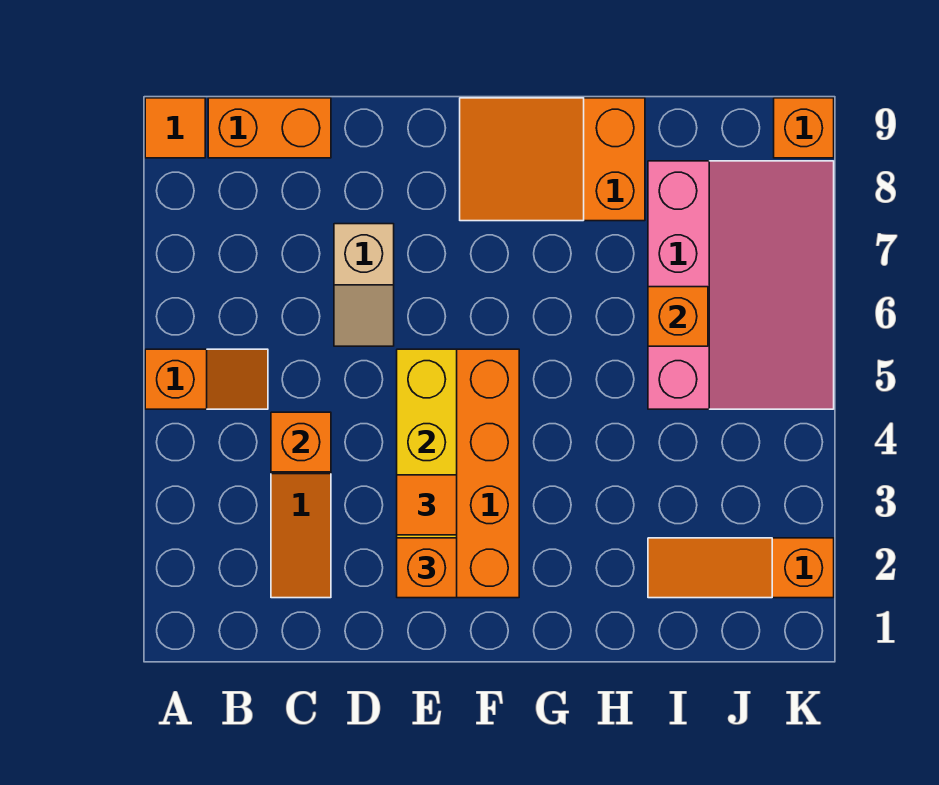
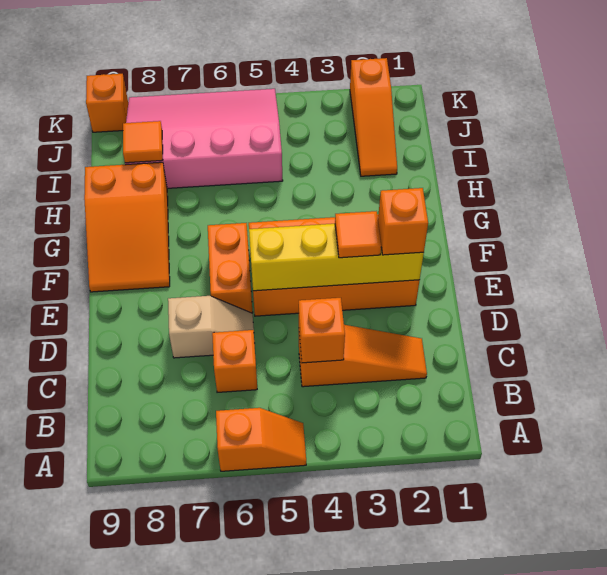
orange slope A5:B5 level 1 top A -> orange slope A5:A6 level 1 top 6
orange tile A9 level 1 -> orange tile I8 level 2
orange brick B9:C9 level 1 -> orange brick E6:F6 level 1
orange brick I6 level 2 -> orange brick C6 level 1

